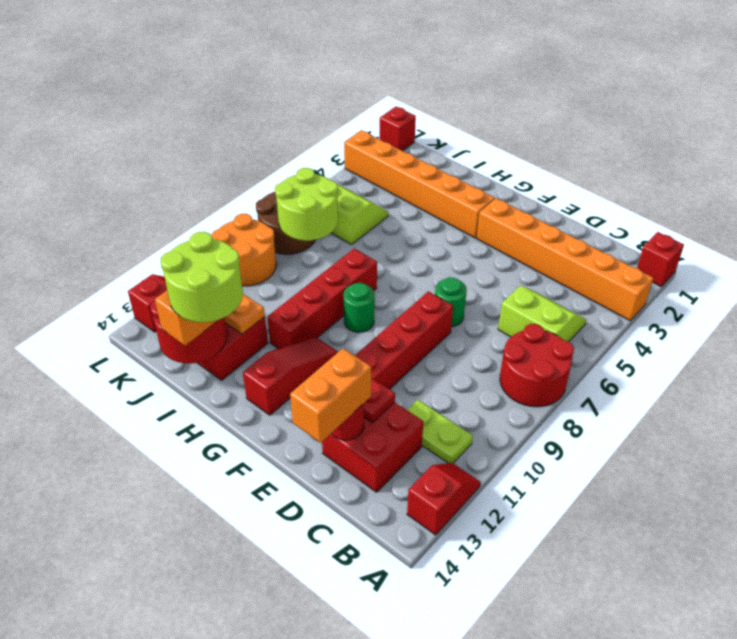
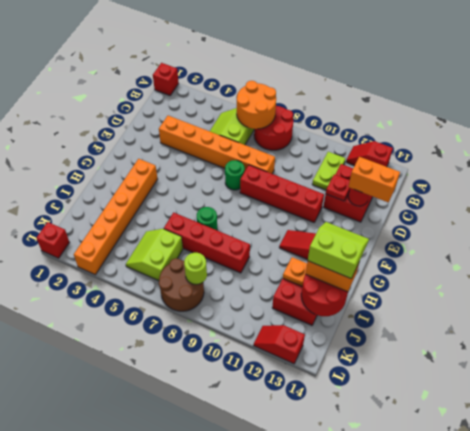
orange brick A3:F3 level 1 -> orange brick D3:D8 level 1
green round brick G9 level 1 -> green round brick H7 level 1
red brick H8:H11 level 1 -> red brick I6:I9 level 1
lime round brick H13:I14 level 4 -> lime slope H13:I14 level 4 top I
lime round brick J7:K8 level 2 -> lime round brick K8 level 2
orange round brick K9:L10 level 1 -> orange round brick A6:B7 level 2

